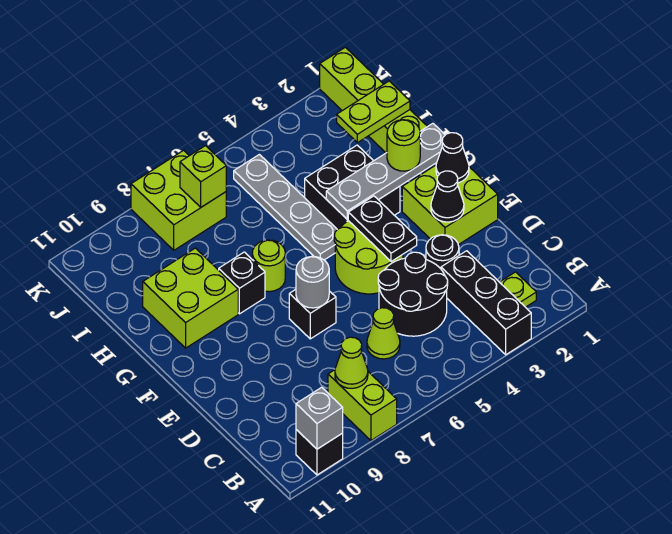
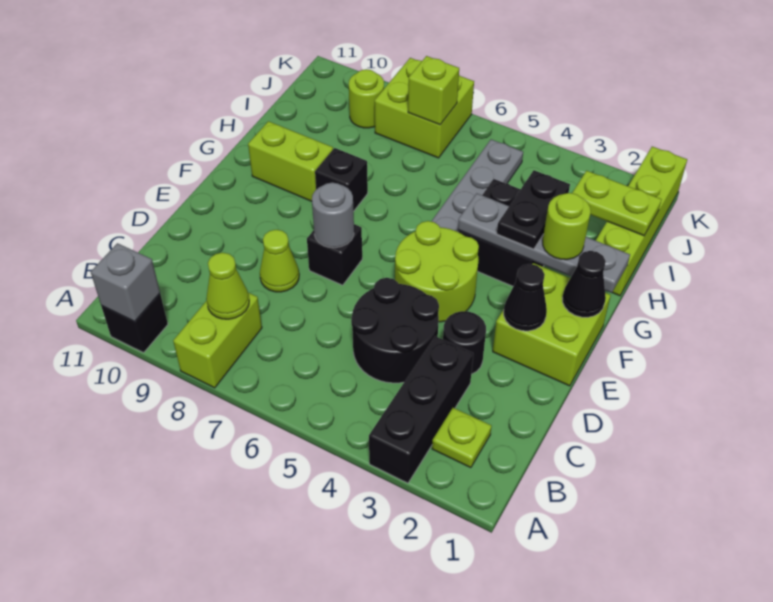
lime cone C6 level 1 -> lime cone D8 level 1
black plate E4:F4 level 2 -> black plate G3:H3 level 3
lime round brick G7 level 1 -> lime round brick J9 level 1
lime brick G9:H10 level 1 -> lime brick G9:G10 level 1

